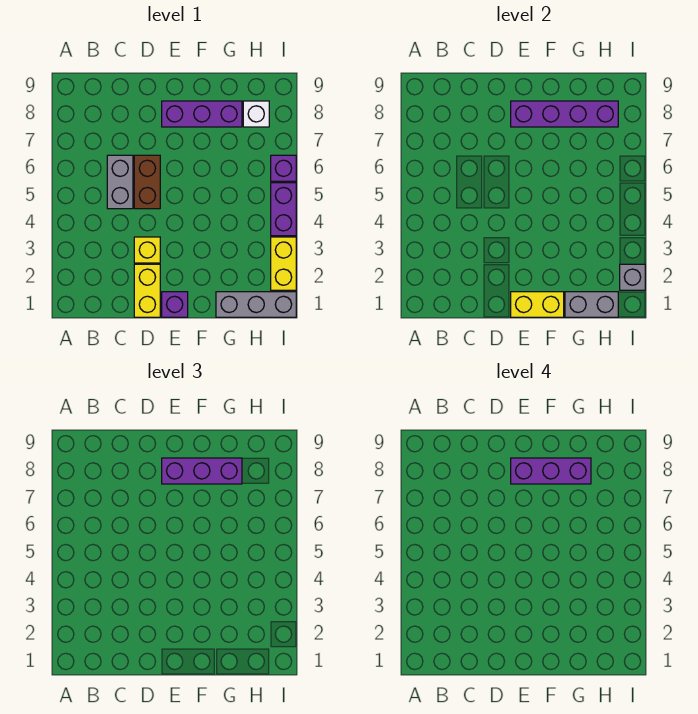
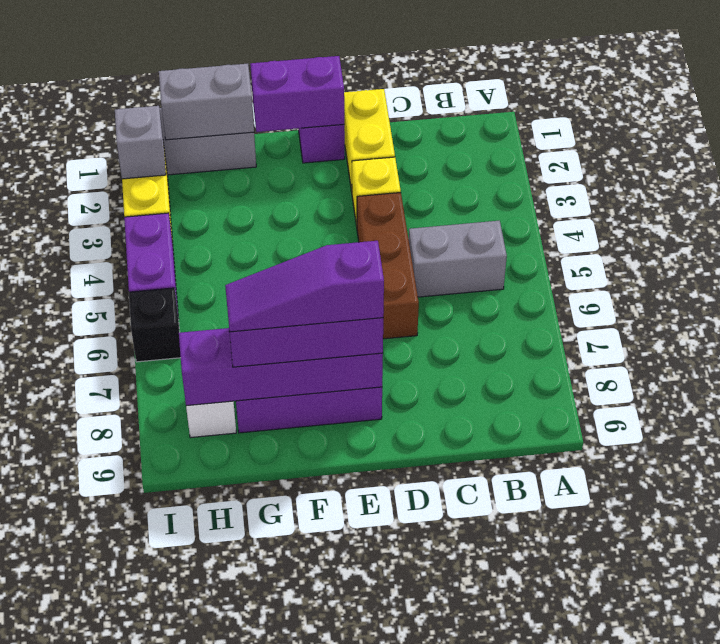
grey brick C5:C6 level 1 -> grey brick B5:C5 level 1
brown brick D5:D6 level 1 -> brown brick D4:D6 level 1
yellow brick E1:F1 level 2 -> purple brick E1:F1 level 2
purple brick E8:G8 level 4 -> purple slope E8:G8 level 4 top E
purple brick I6 level 1 -> black brick I6 level 1

